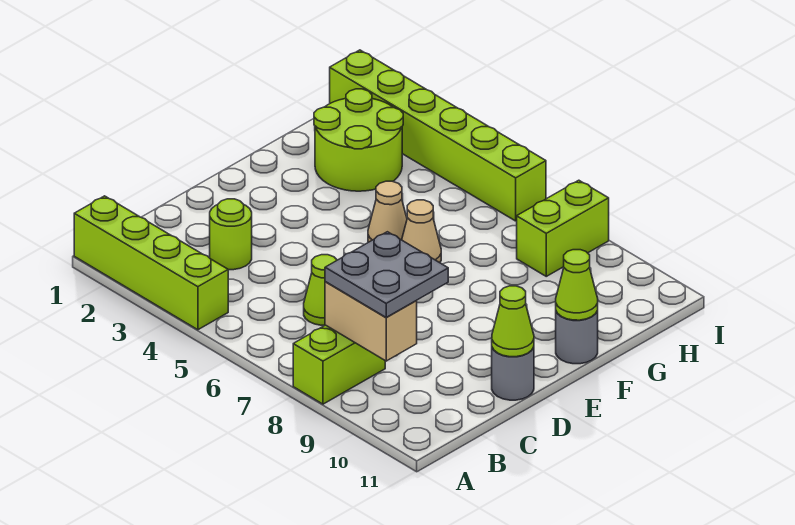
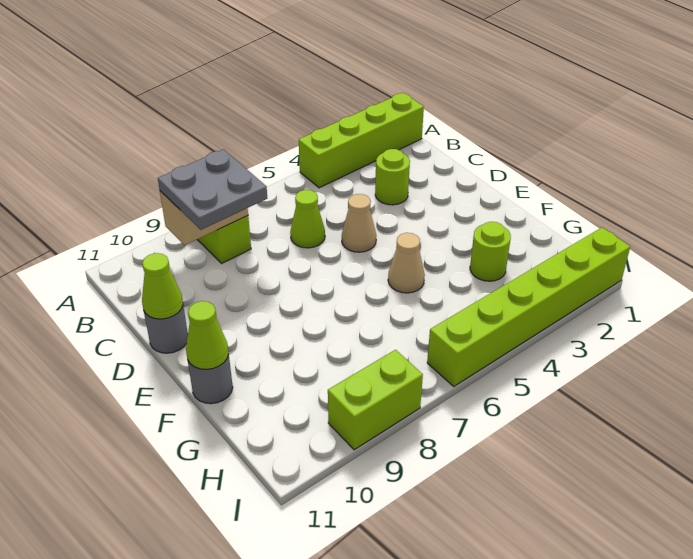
tan cone F6 level 1 -> tan cone D5 level 1
lime round brick G2:H3 level 1 -> lime round brick G3 level 1
lime brick H8:I8 level 1 -> lime brick I8:I9 level 1

